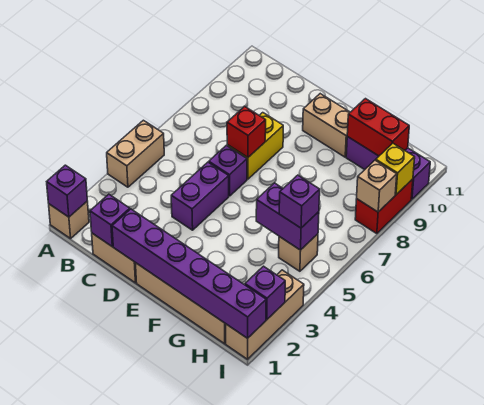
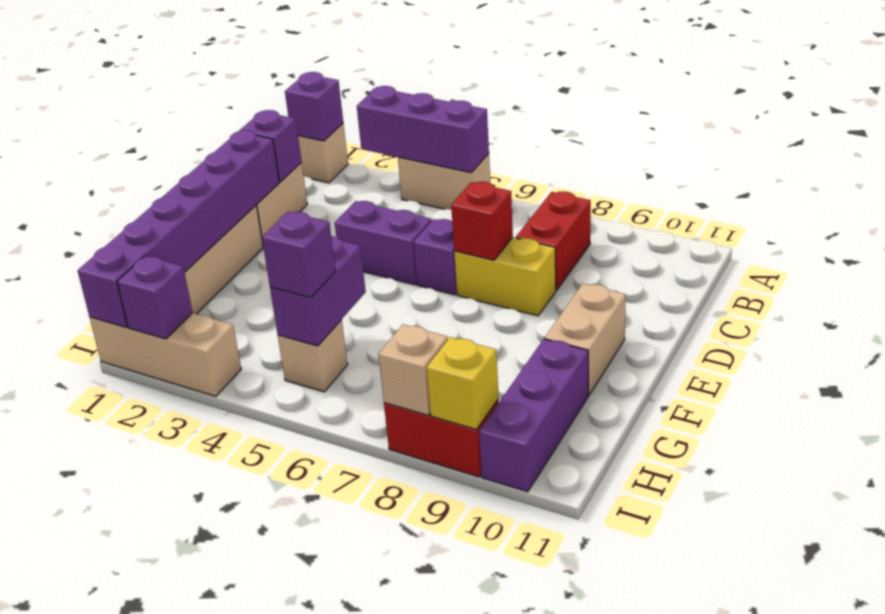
none -> purple brick A3:A5 level 2
red brick G10:H10 level 2 -> red brick B8:C8 level 1

